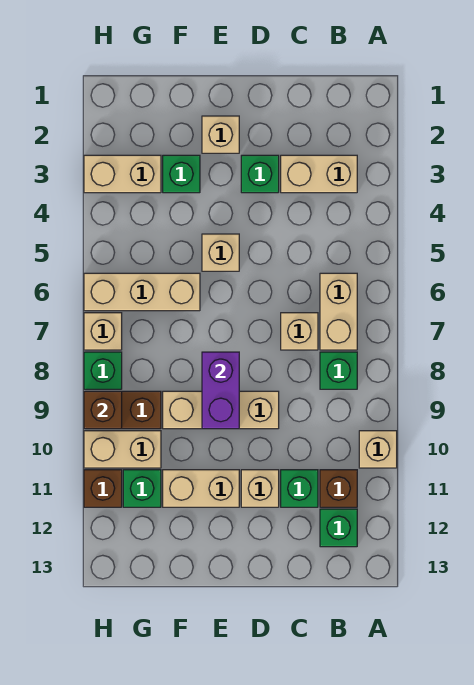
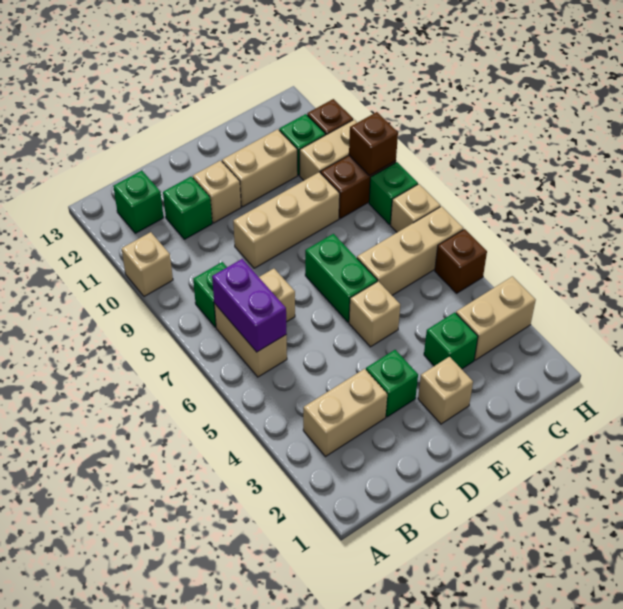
brown brick B11 level 1 -> brown brick H5 level 1
none -> green brick E6:E7 level 1
purple brick E8:E9 level 2 -> purple brick B6:B7 level 2

